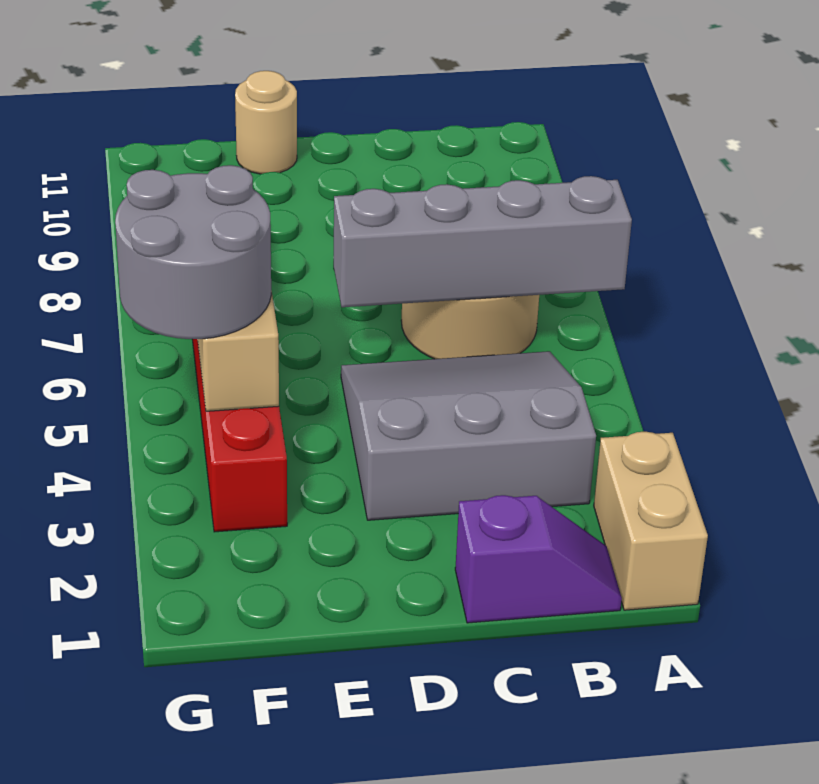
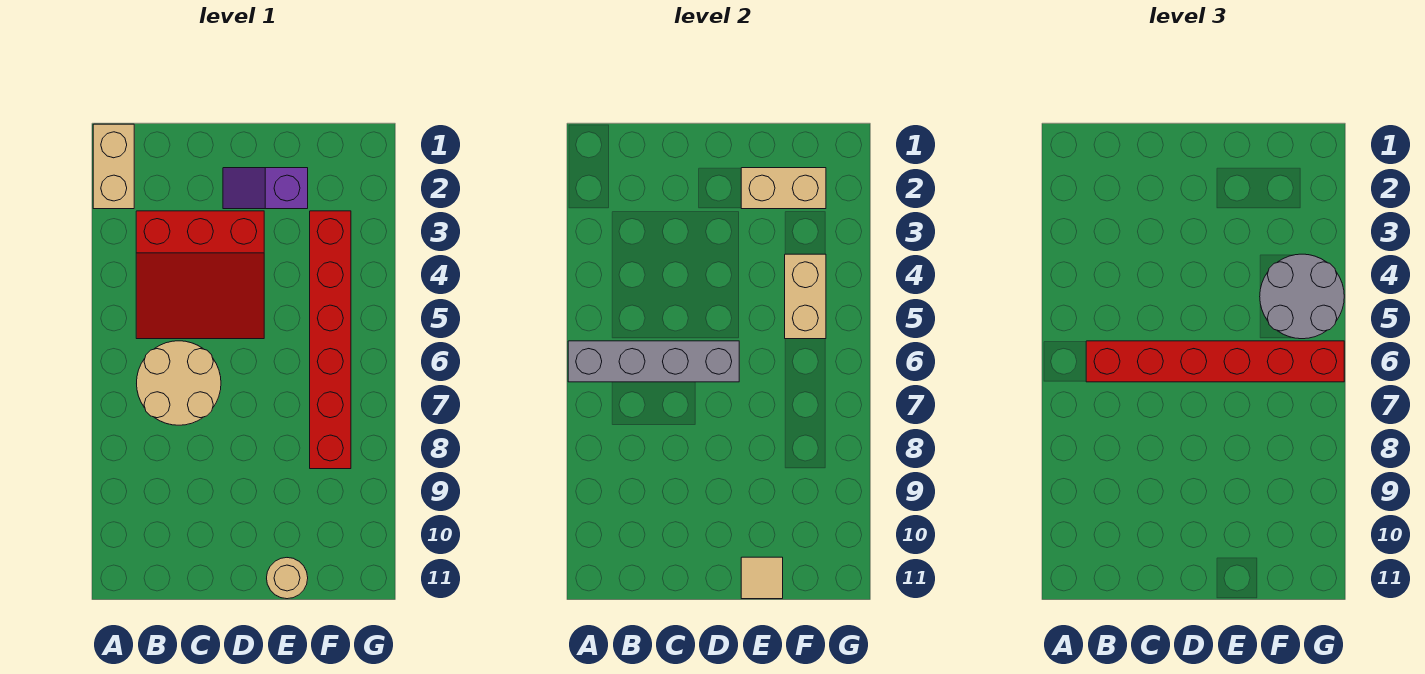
purple slope B1:C1 level 1 top C -> purple slope D2:E2 level 1 top E
grey slope B3:D5 level 1 top 3 -> red slope B3:D5 level 1 top 3
none -> red brick B6:G6 level 3
none -> tan brick E2:F2 level 2
none -> tan tile E11 level 2

